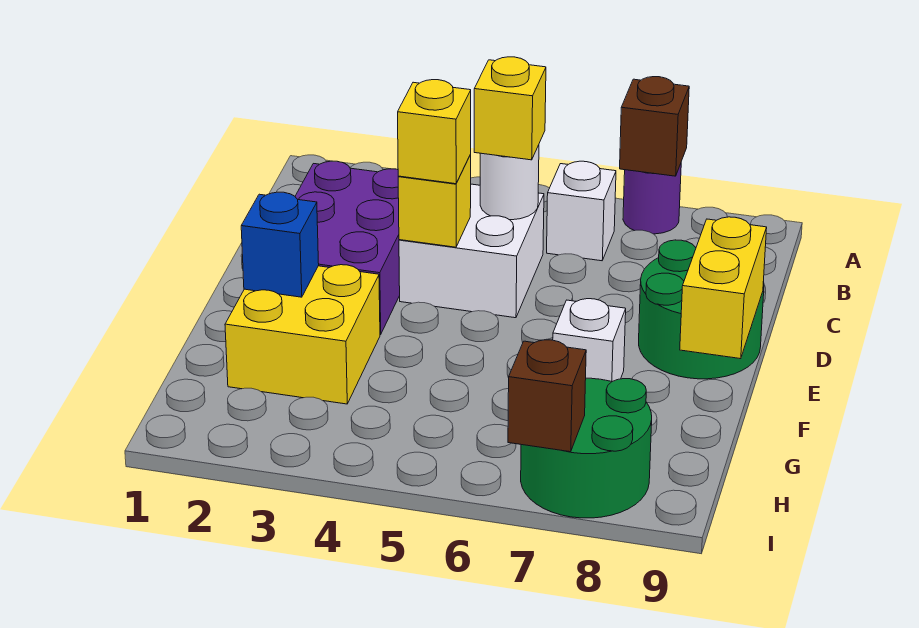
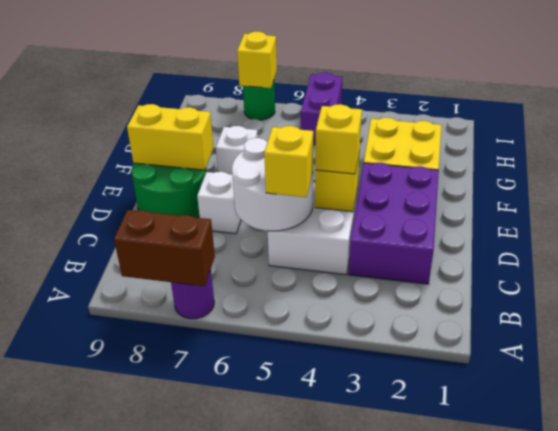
brown brick A7 level 2 -> brown brick A7:A8 level 2
white brick B6 level 1 -> white brick D7 level 1
white round brick C5 level 2 -> white round brick C5:D6 level 2
yellow brick E9:F9 level 2 -> yellow brick E8:E9 level 2
blue brick F2 level 2 -> none
none -> purple brick H5:I5 level 1
green round brick H7:I8 level 1 -> green round brick I7 level 1
brown brick I7 level 2 -> yellow brick I7 level 2

